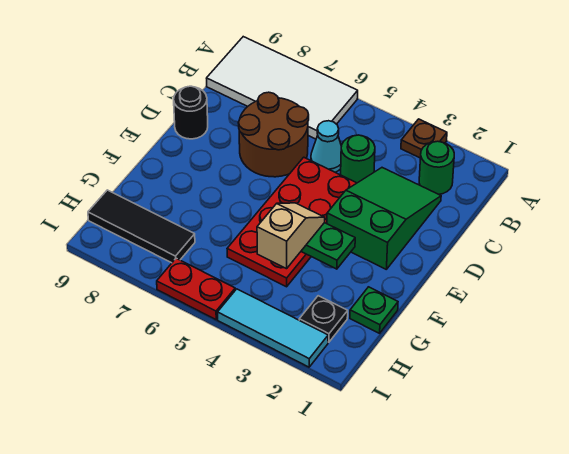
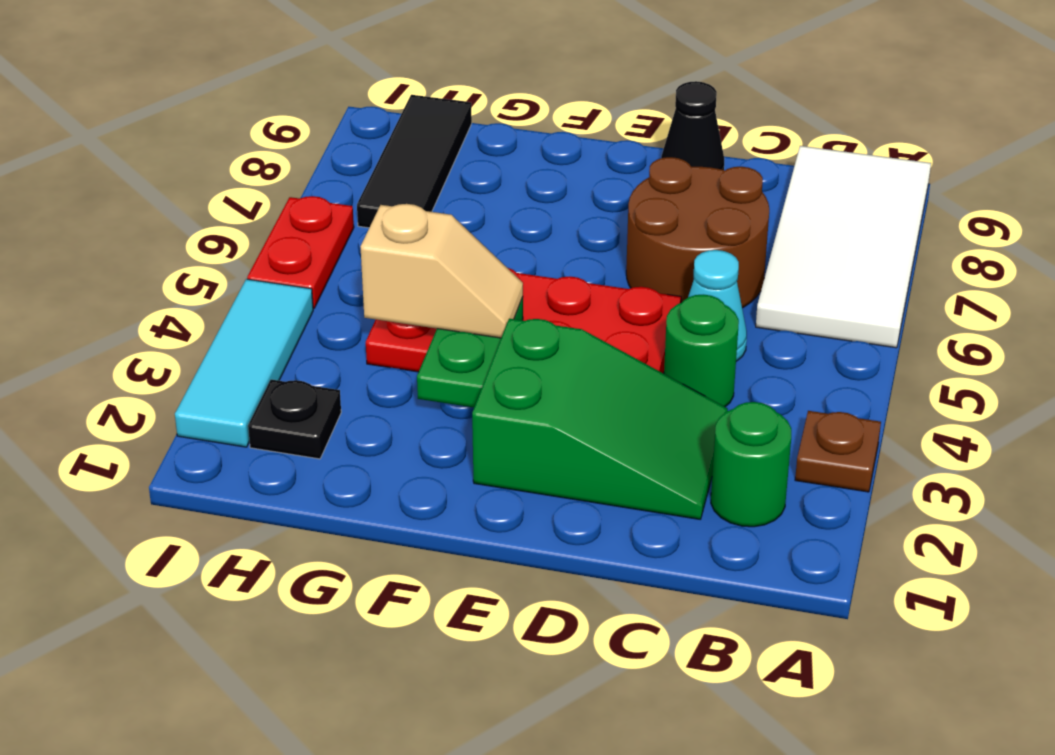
black round brick D9 level 1 -> black cone D9 level 1
green plate G1 level 1 -> none

